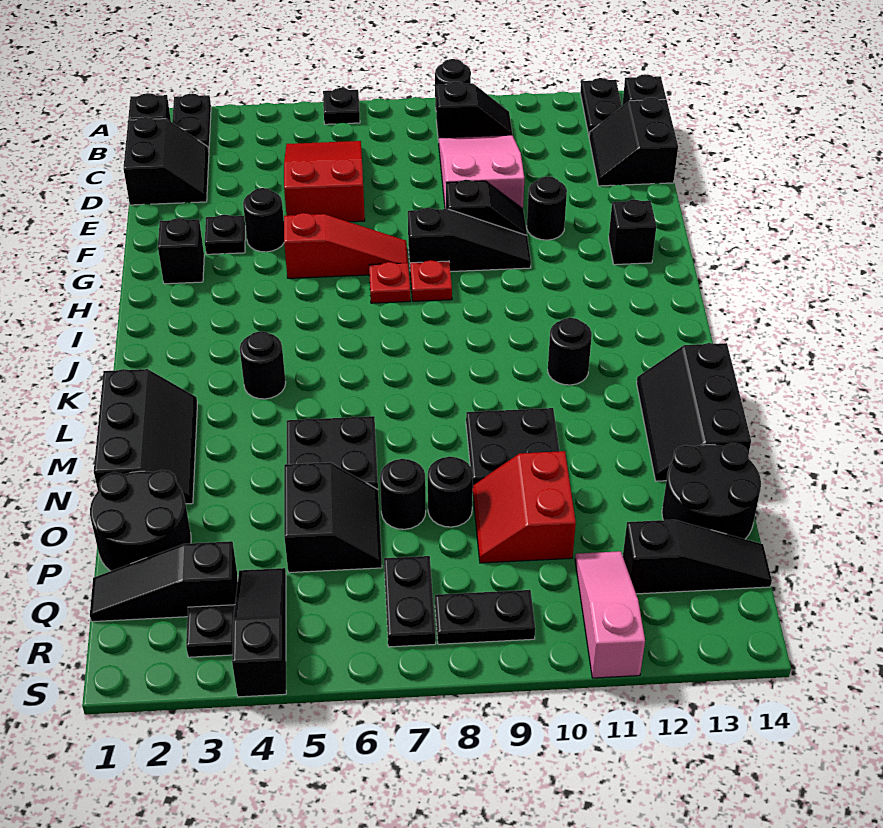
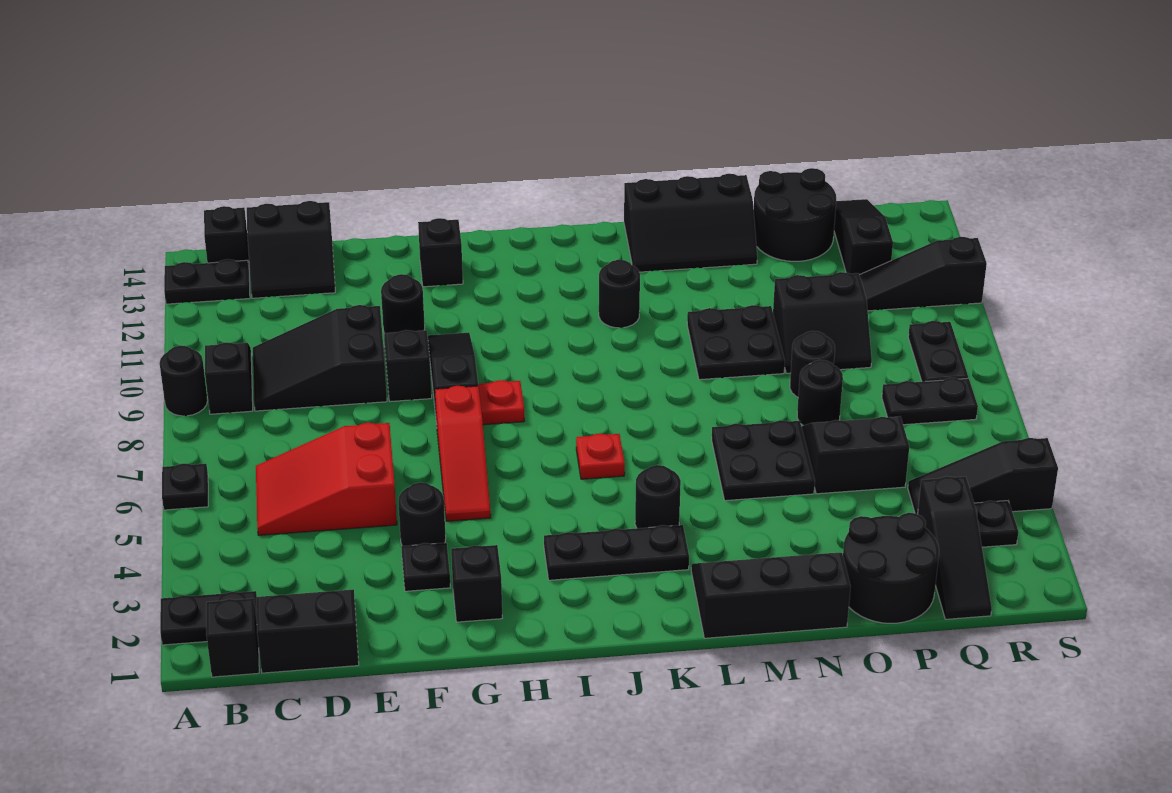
pink slope C9:E10 level 1 top E -> black slope C9:E10 level 1 top E
red slope G5:G7 level 1 top 5 -> red slope G5:G7 level 1 top 7
red plate H7 level 1 -> red plate J6 level 1
none -> black plate I3:K3 level 1
red slope O9:P10 level 1 top 10 -> black slope O9:P10 level 1 top 10
pink slope Q11:S11 level 1 top S -> black slope Q11:S11 level 1 top S

